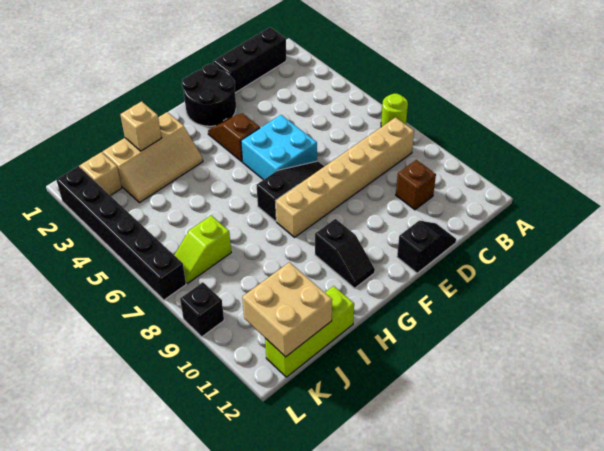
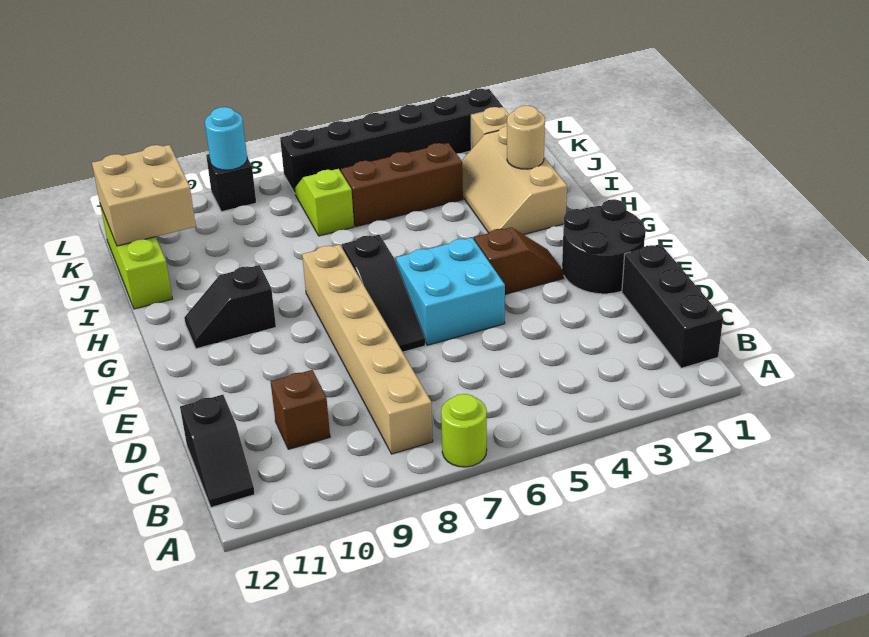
black slope D12:E12 level 1 top E -> black slope B12:C12 level 1 top C
tan brick I2 level 2 -> tan round brick I2 level 2
none -> brown brick J4:J6 level 1
none -> cyan round brick L9 level 2

